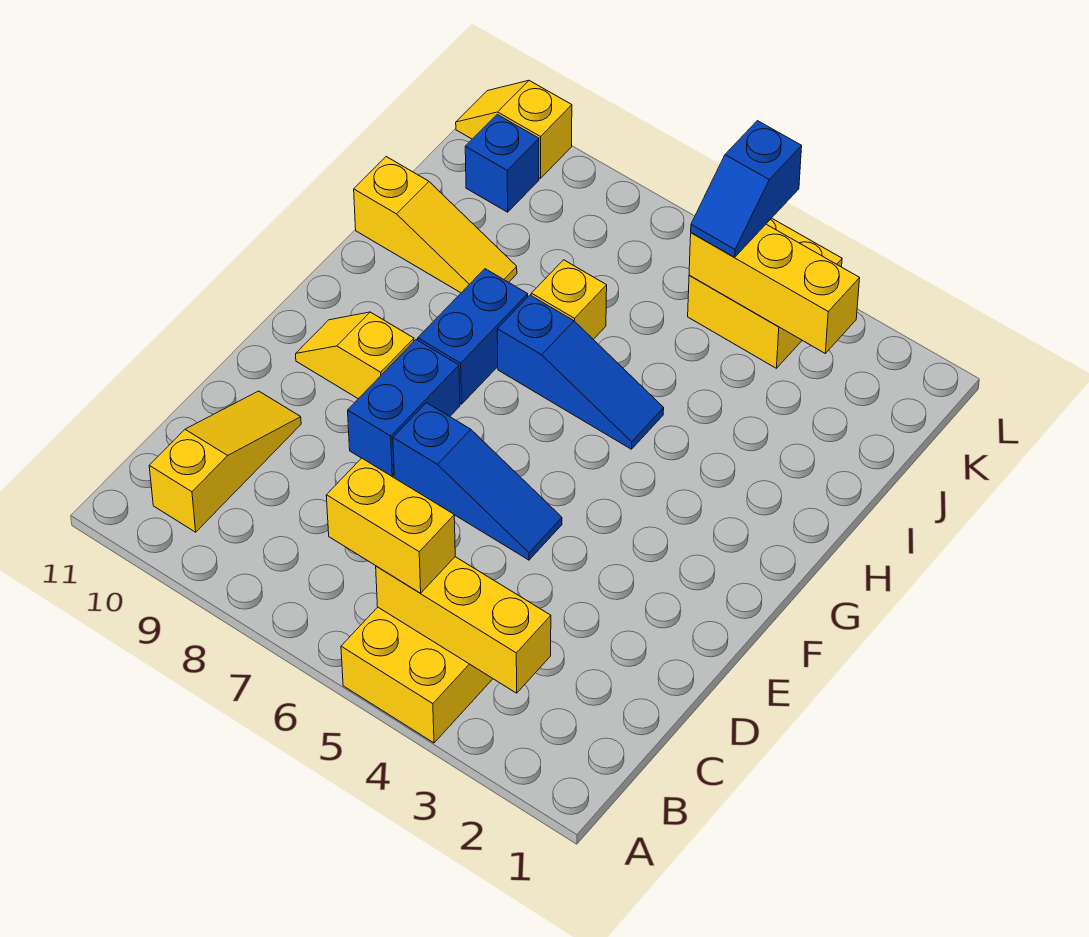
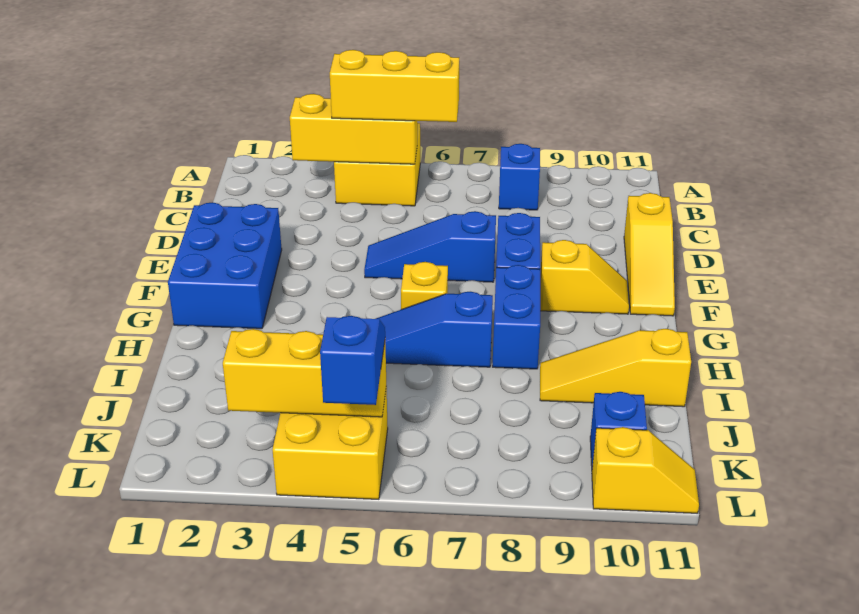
yellow brick B5:B6 level 3 -> yellow brick B4:B6 level 3
none -> blue brick B8 level 1
yellow slope B10:D10 level 1 top B -> yellow slope D11:F11 level 1 top D
none -> blue brick E1:G2 level 1
yellow brick I7 level 1 -> yellow brick G6 level 1

